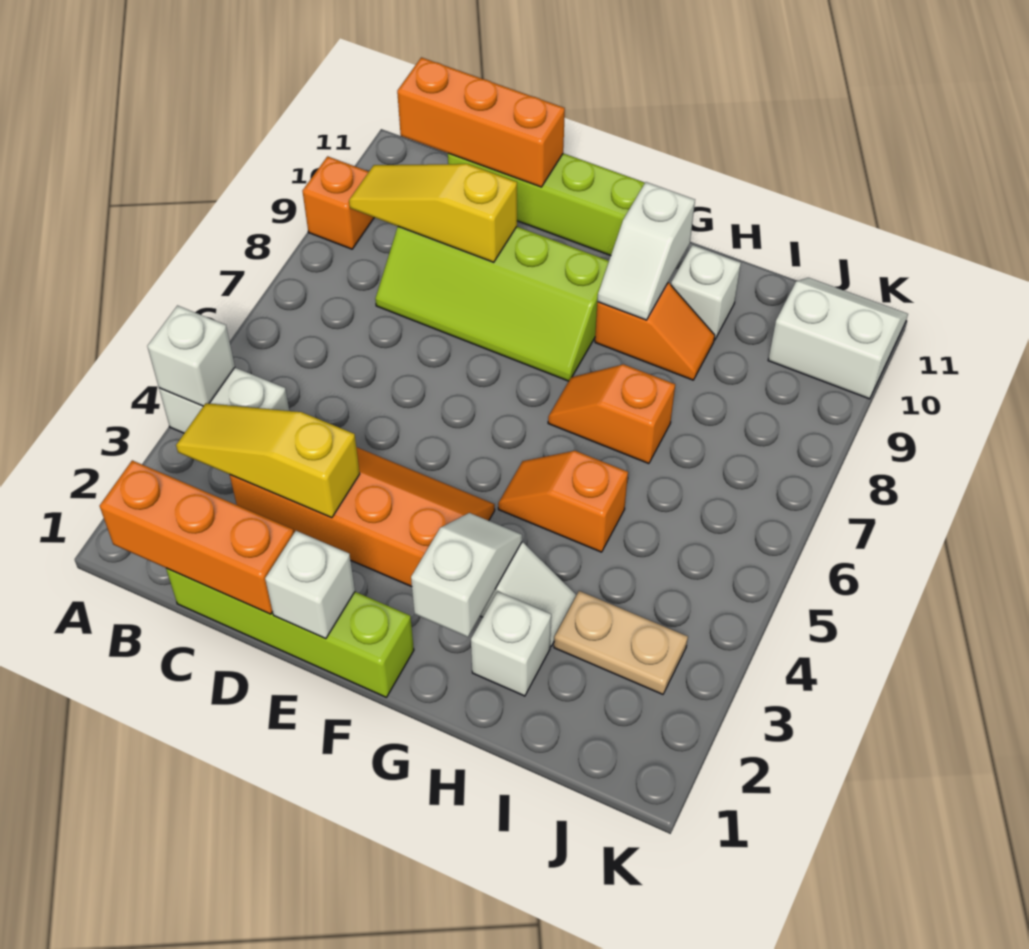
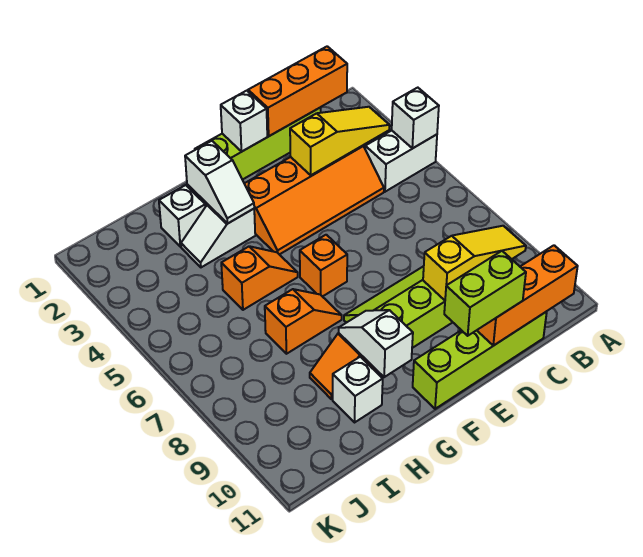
orange brick A9 level 1 -> orange brick F6 level 1
none -> lime brick D11:E11 level 3
tan plate I3:J3 level 1 -> none
white slope J10:K11 level 1 top 10 -> none

